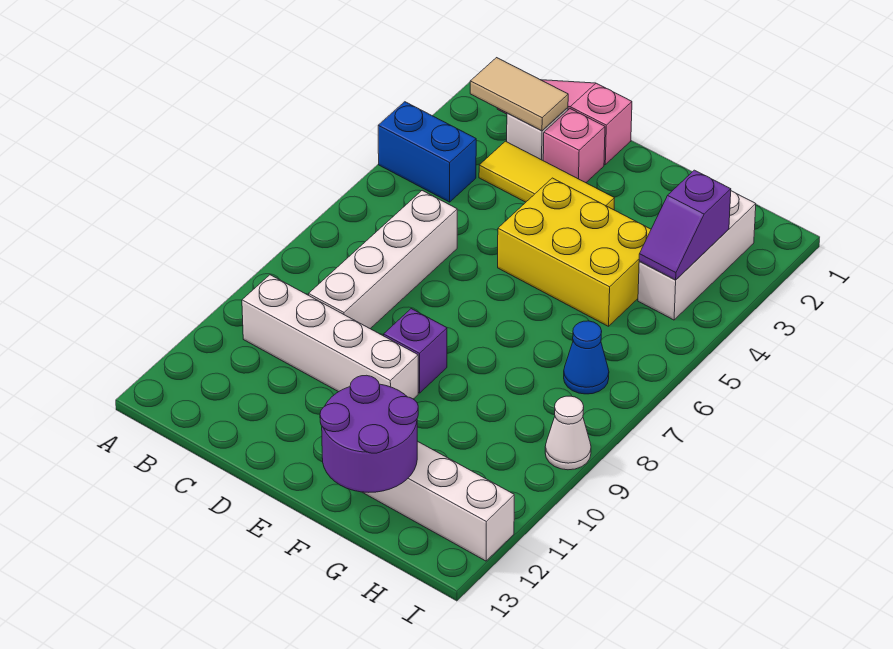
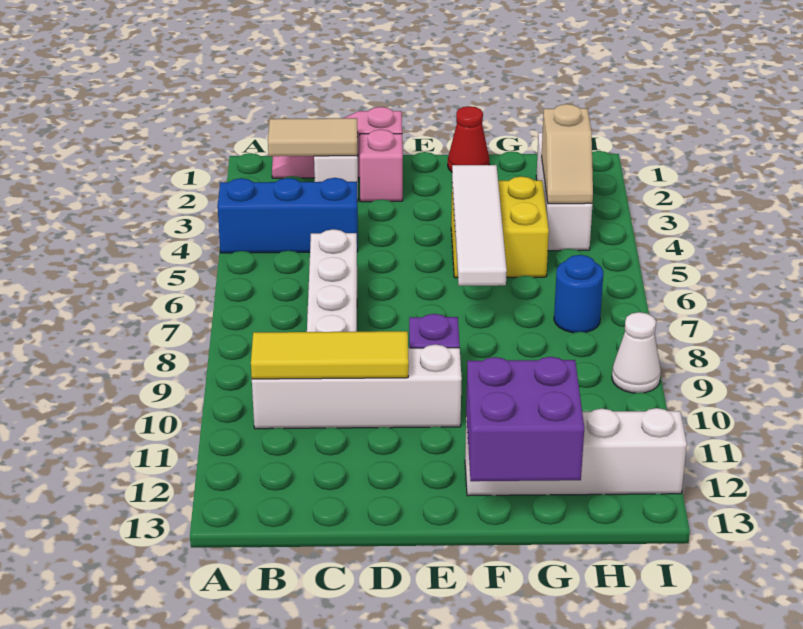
blue brick A4:B4 level 1 -> blue brick A4:C4 level 1
yellow tile C3:E3 level 1 -> yellow tile B10:D10 level 2
yellow brick E4:G5 level 1 -> yellow brick F4:G5 level 1
none -> red cone F1 level 1
none -> white tile F4:F7 level 2
purple round brick F12:G13 level 2 -> purple brick F12:G13 level 2
purple slope H3:H4 level 2 top 3 -> tan slope H3:H4 level 2 top 3
blue cone H7 level 1 -> blue round brick H7 level 1

